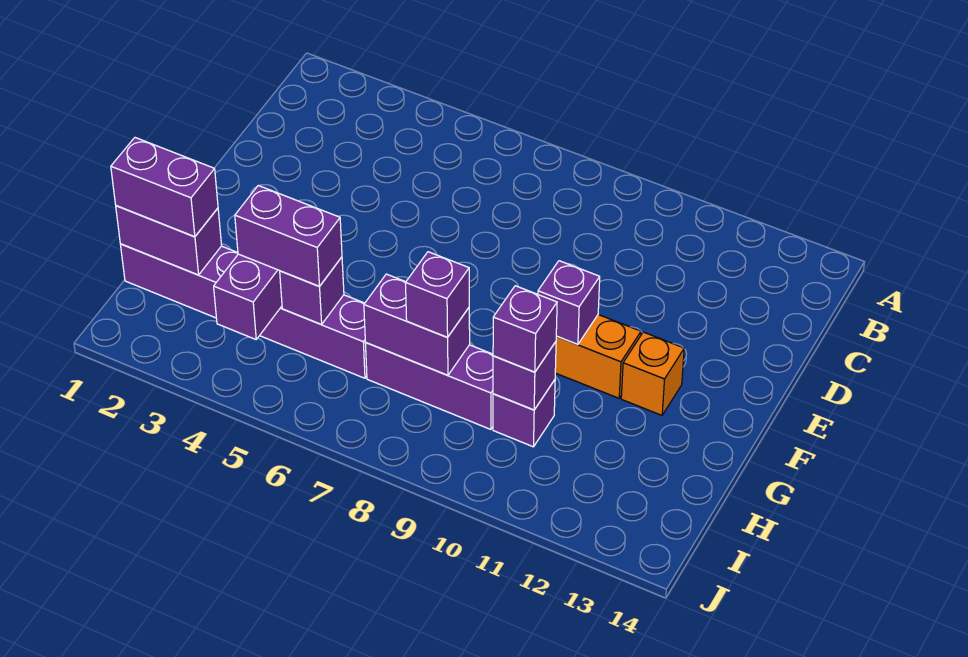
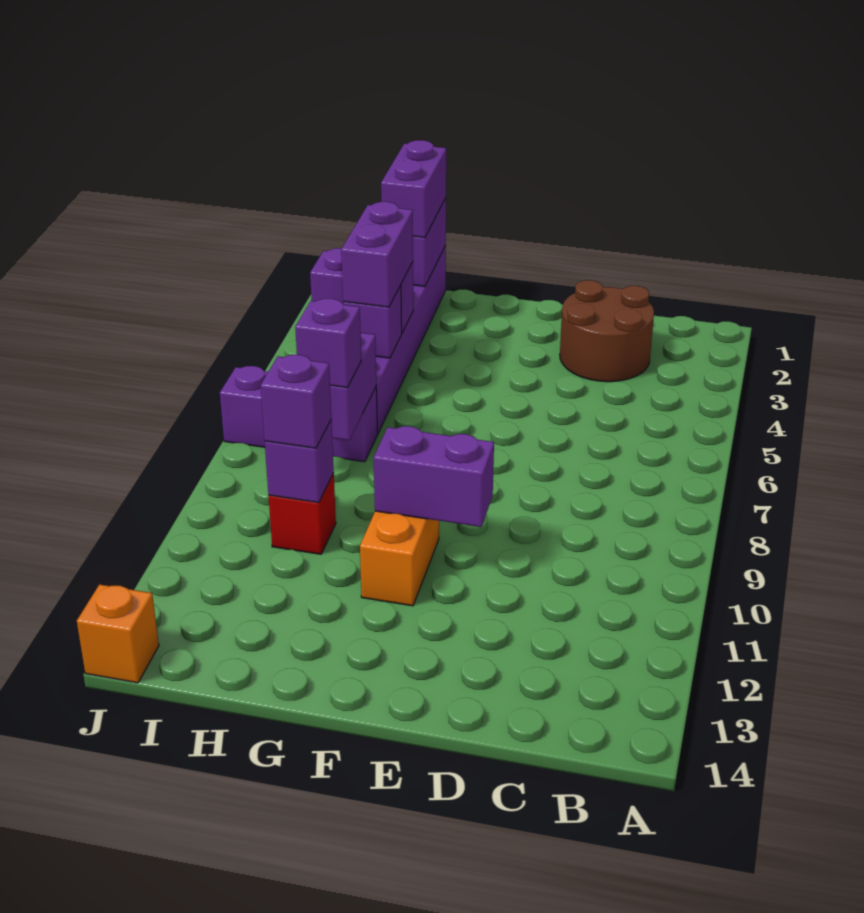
none -> brown round brick C2:D3 level 1
purple brick F10 level 2 -> purple brick E10:F10 level 2
orange brick F12 level 1 -> orange brick J14 level 1
purple brick H7:H9 level 1 -> purple brick H7:J7 level 1
purple brick H10 level 1 -> red brick H10 level 1

